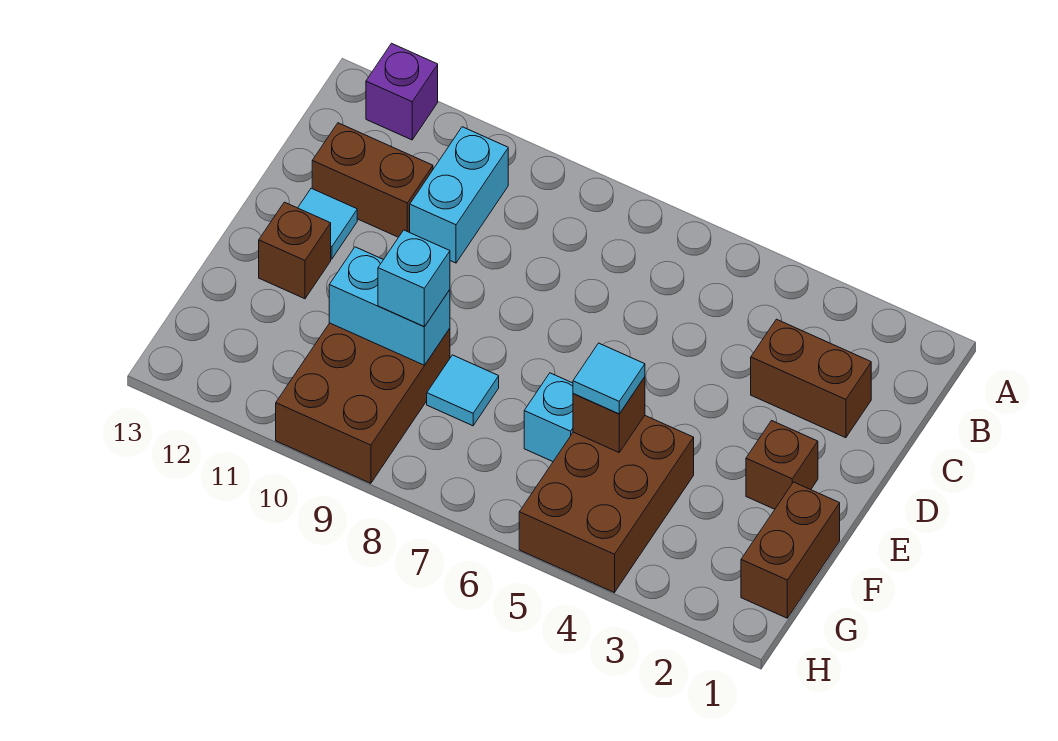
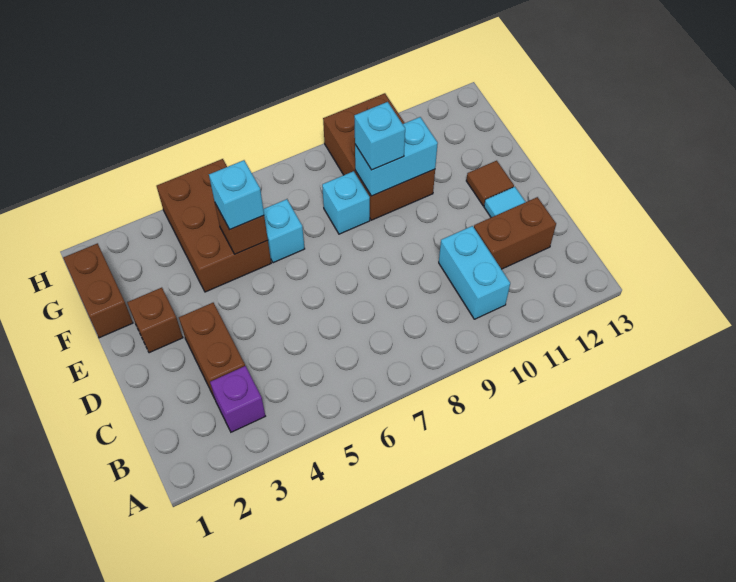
purple brick A12 level 1 -> purple brick B3 level 1
brown brick C2:C3 level 1 -> brown brick C3:D3 level 1
brown brick E12 level 1 -> brown tile E12 level 1
cyan tile F5 level 3 -> cyan brick F5 level 3
cyan tile F8 level 1 -> cyan brick F8 level 1

